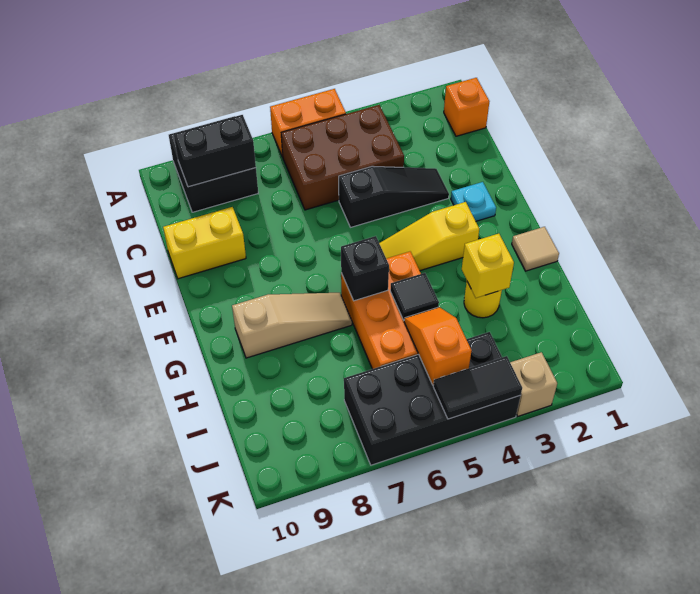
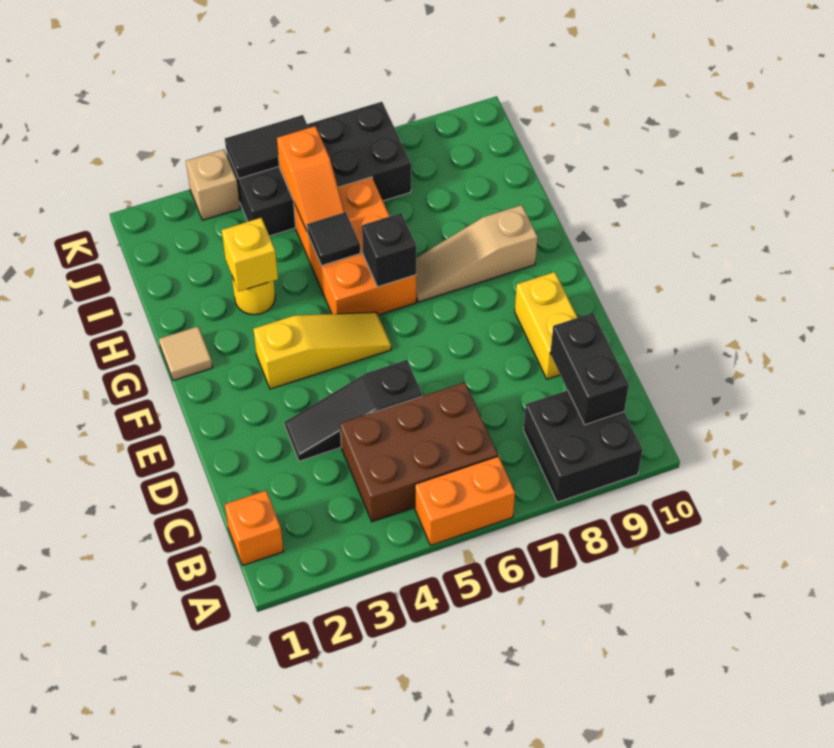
black brick B8:B9 level 2 -> black brick B9:C9 level 2
yellow brick D9:D10 level 1 -> yellow brick D9:E9 level 1
cyan plate E2 level 1 -> none

